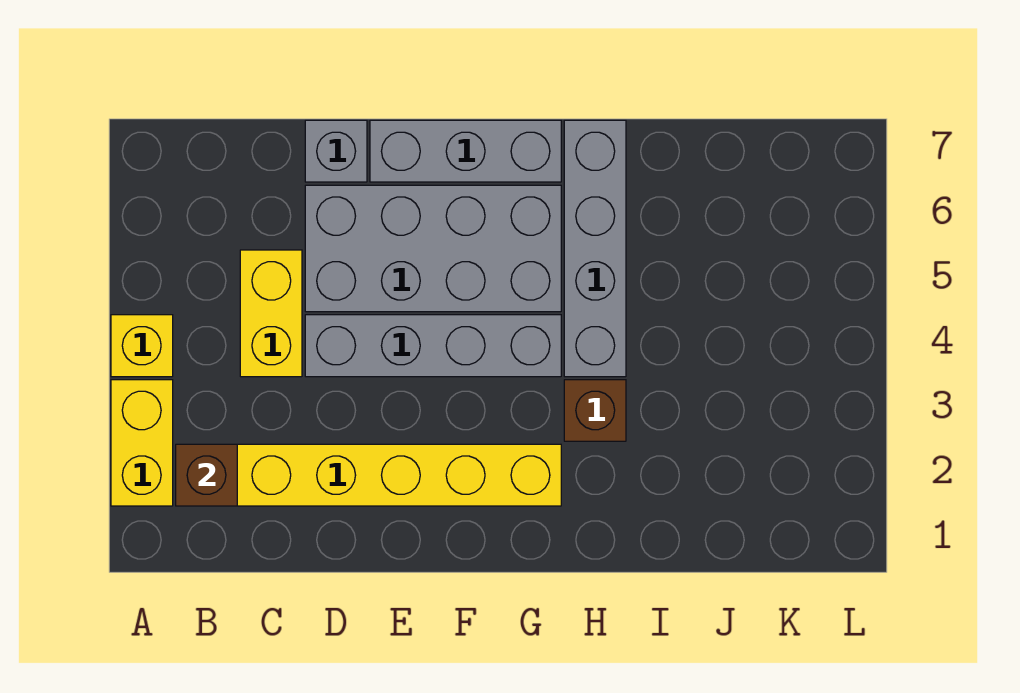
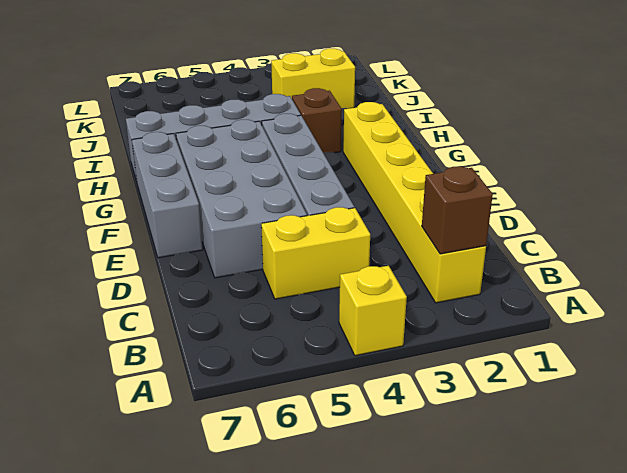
yellow brick A2:A3 level 1 -> yellow brick J2:J3 level 1
grey brick D7 level 1 -> none

